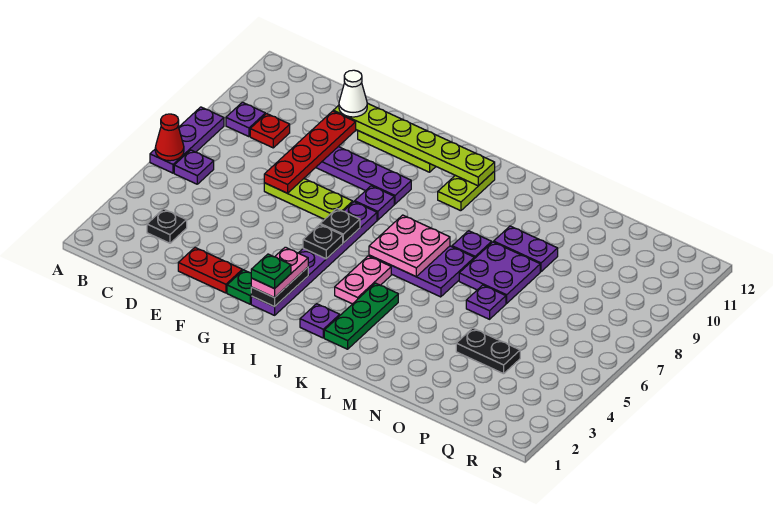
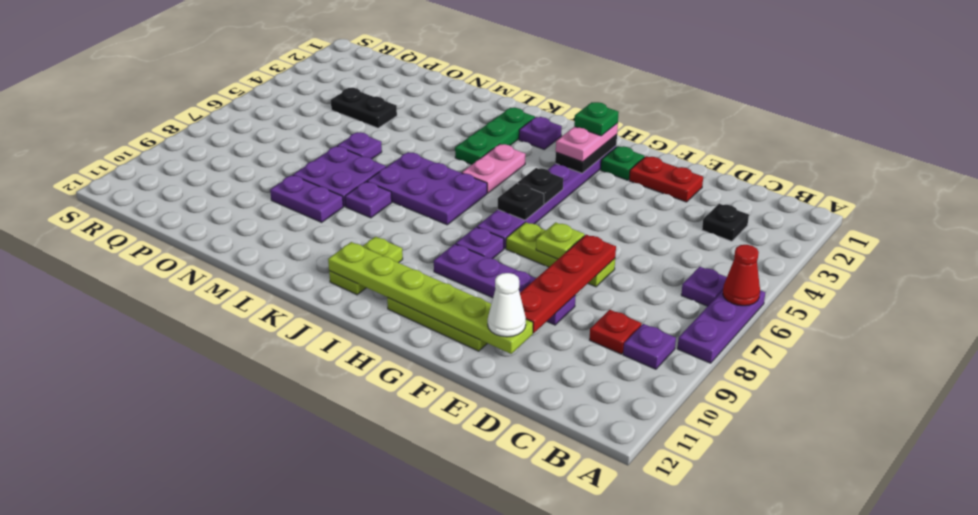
none -> lime plate F7 level 2
pink plate J6:K7 level 2 -> none

